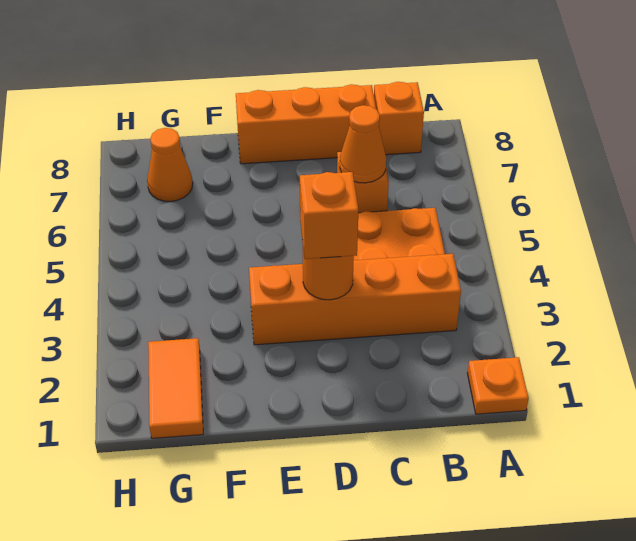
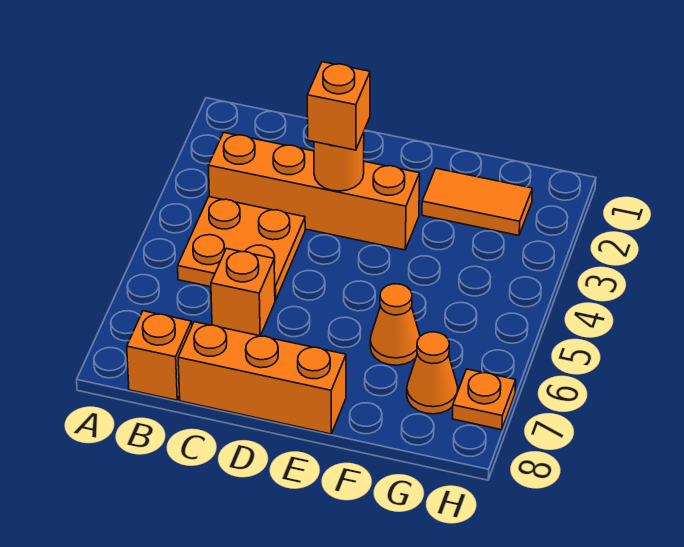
orange plate A1 level 1 -> orange plate H7 level 1
orange cone C6 level 2 -> orange cone F6 level 1
orange tile G1:G2 level 1 -> orange tile F2:G2 level 1

